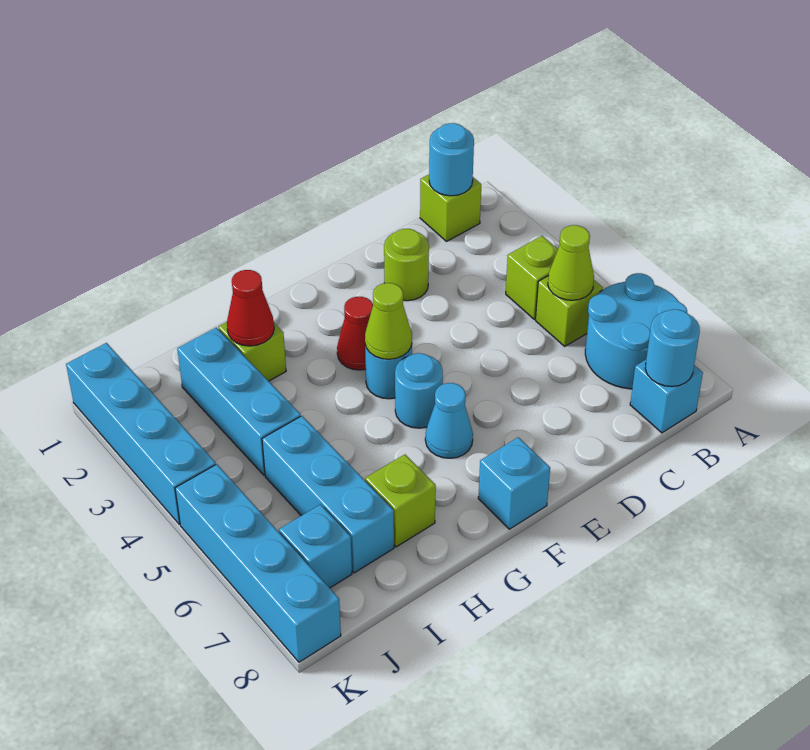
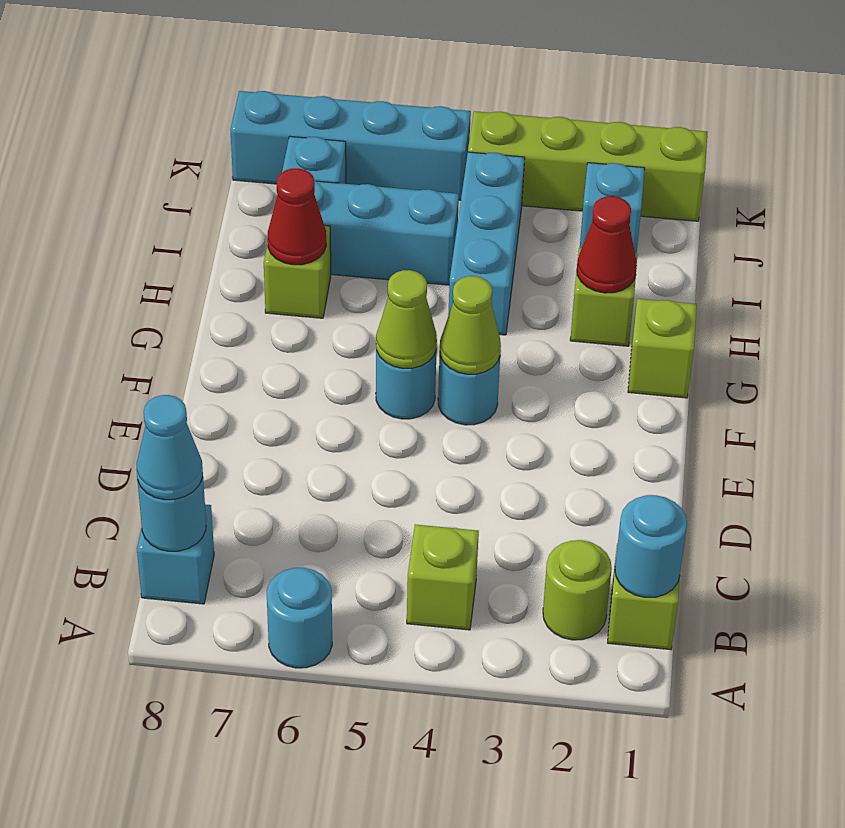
cyan round brick A6:B7 level 1 -> cyan round brick A6 level 1
lime brick B5 level 1 -> lime brick G1 level 1
lime cone B5 level 2 -> lime cone F5 level 2
lime round brick D2 level 1 -> lime round brick B2 level 1
red cone F3 level 1 -> red cone H7 level 2
cyan cone F6 level 1 -> cyan cone B8 level 3
cyan brick F8 level 1 -> cyan brick J2 level 1
cyan brick I2:I4 level 1 -> cyan brick H4:J4 level 1
cyan brick K1:K4 level 1 -> lime brick K1:K4 level 1

